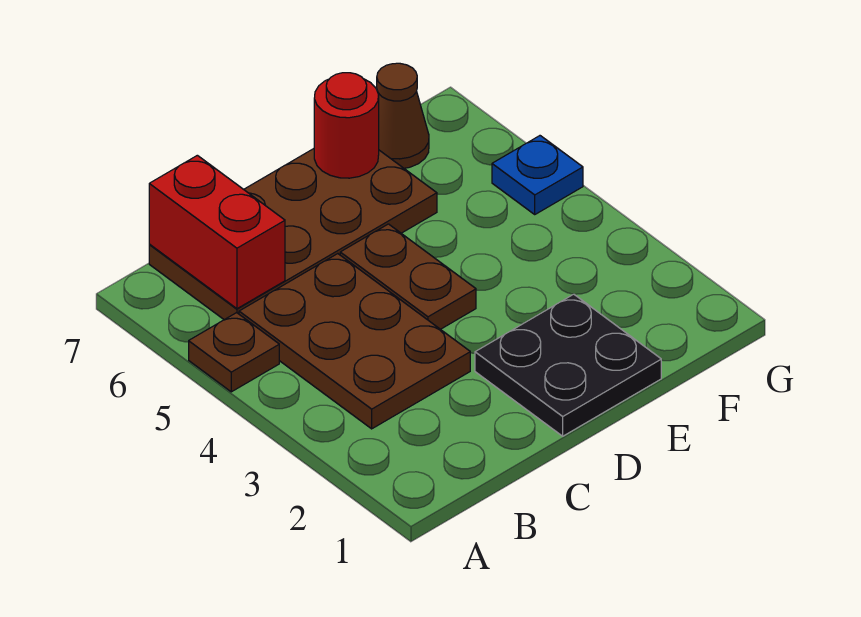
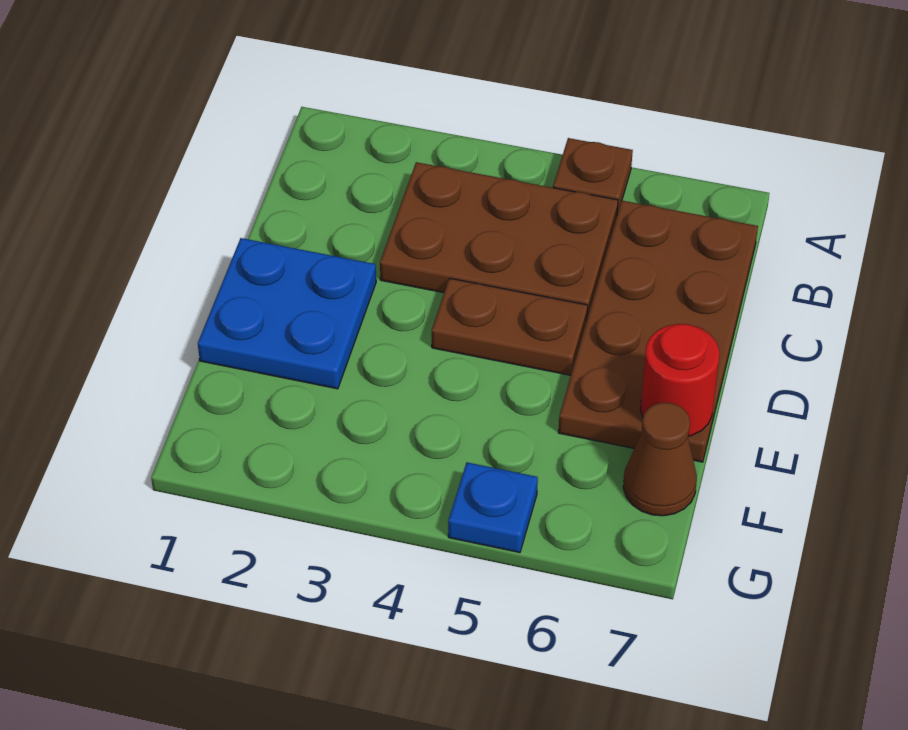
red brick B6:B7 level 2 -> none
black plate D1:E2 level 1 -> blue plate D1:E2 level 1

